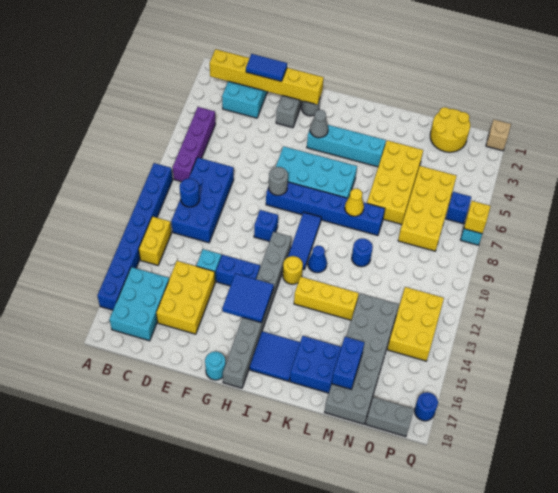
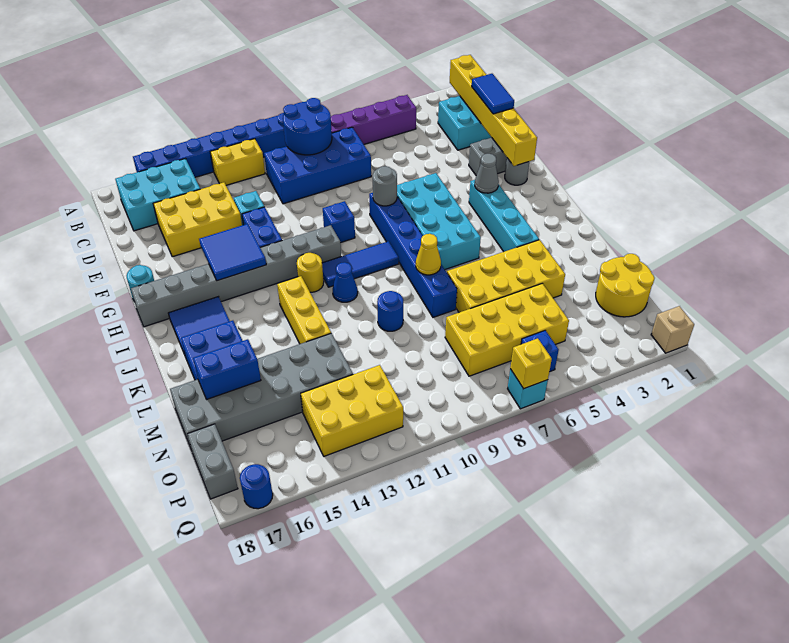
blue round brick C10 level 2 -> blue round brick B9:C10 level 2

